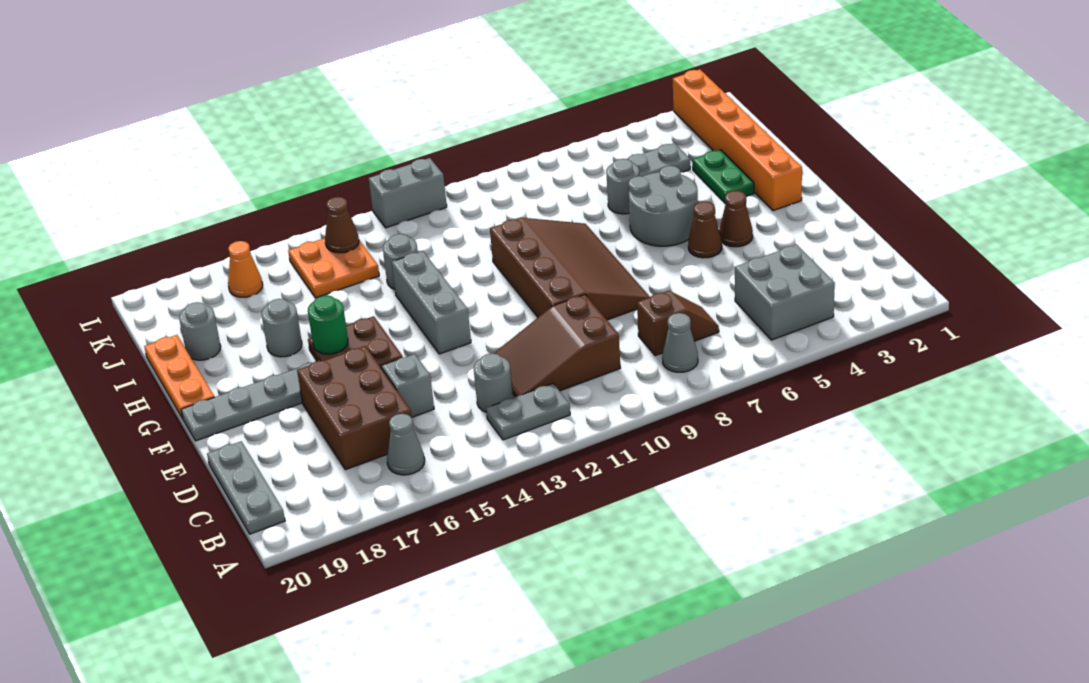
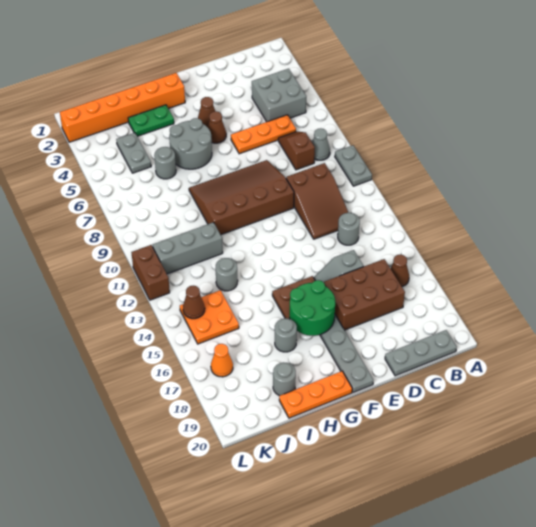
grey plate B12:B13 level 1 -> grey plate A9:A10 level 1
grey cone B16 level 1 -> brown cone B16 level 1
none -> orange plate C6:E6 level 1
grey brick F13:H13 level 1 -> grey brick I11:K11 level 1
green round brick G16 level 2 -> green round brick F16:G17 level 2
grey brick L11:L12 level 1 -> brown brick L11:L12 level 1

